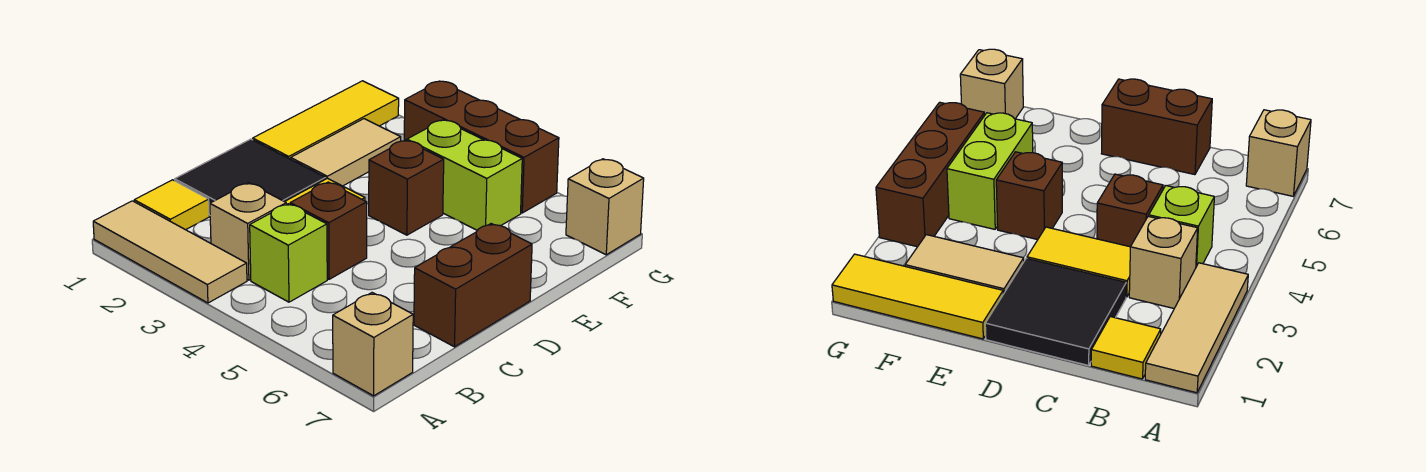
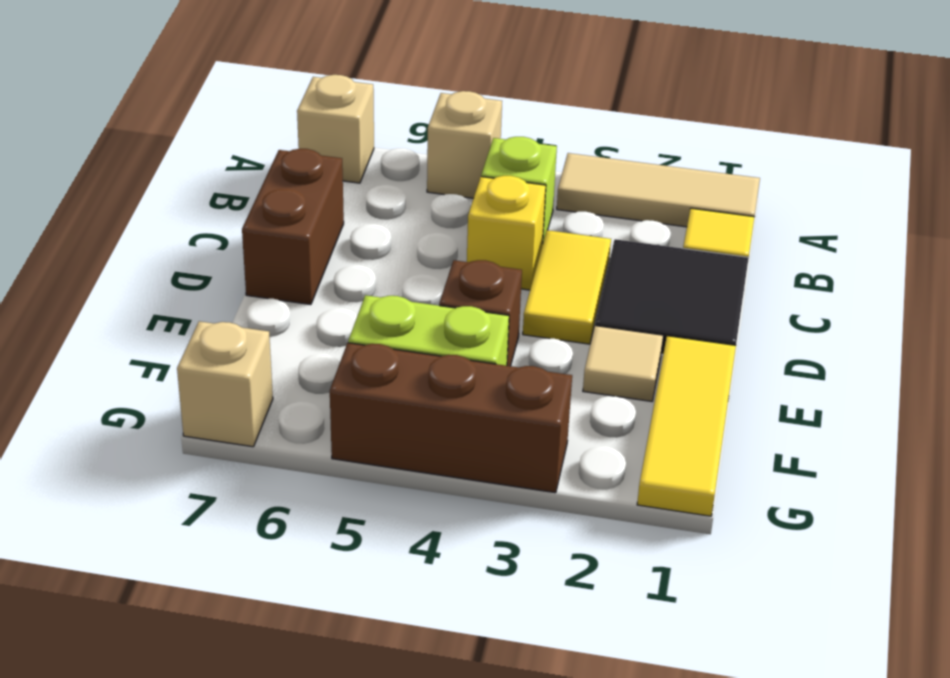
tan brick B3 level 1 -> tan brick A5 level 1
brown brick C4 level 1 -> yellow brick C4 level 1
tan tile E2:F2 level 1 -> tan tile E2 level 1

